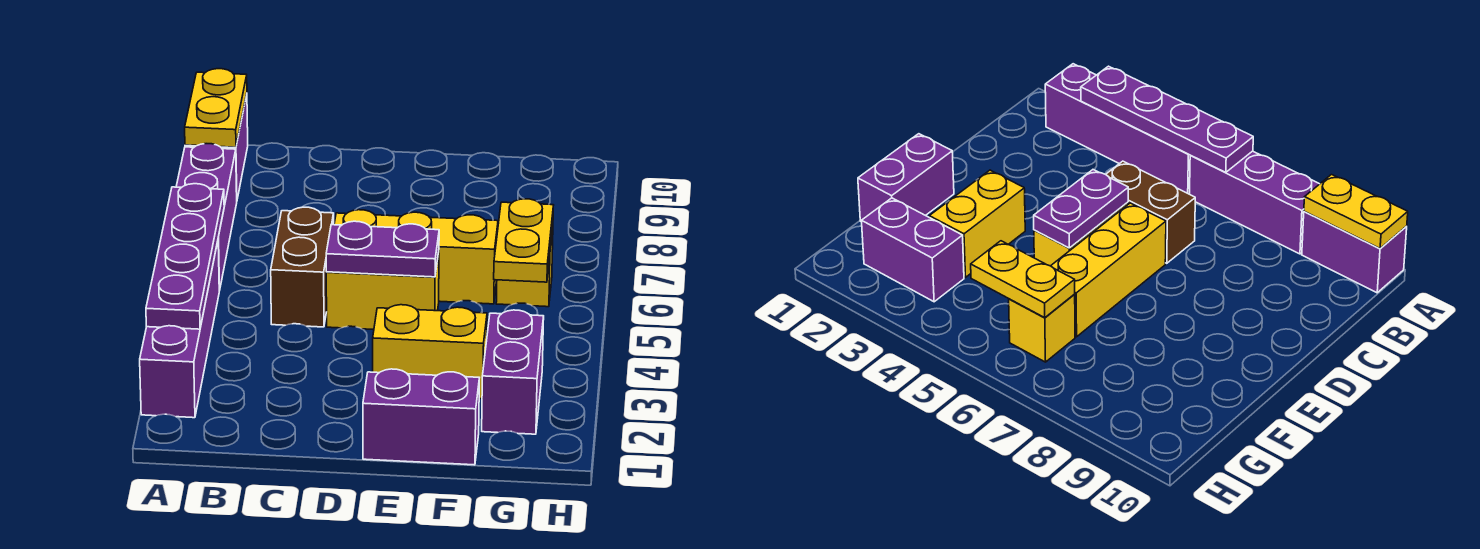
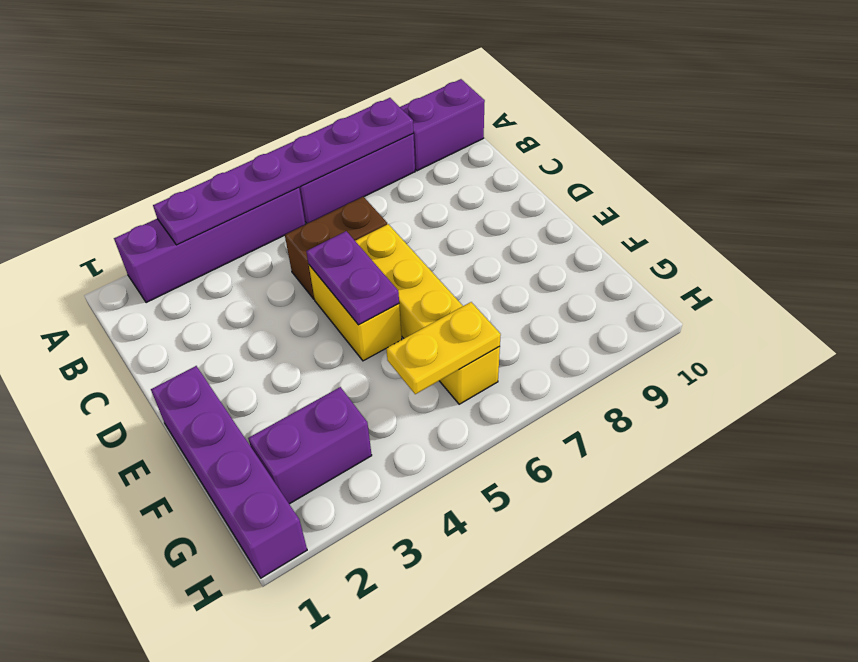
purple plate A3:A6 level 2 -> purple plate A3:A8 level 2
yellow plate A9:A10 level 2 -> none
purple brick E1:F1 level 1 -> purple brick E1:H1 level 1
yellow brick E3:F3 level 1 -> none

